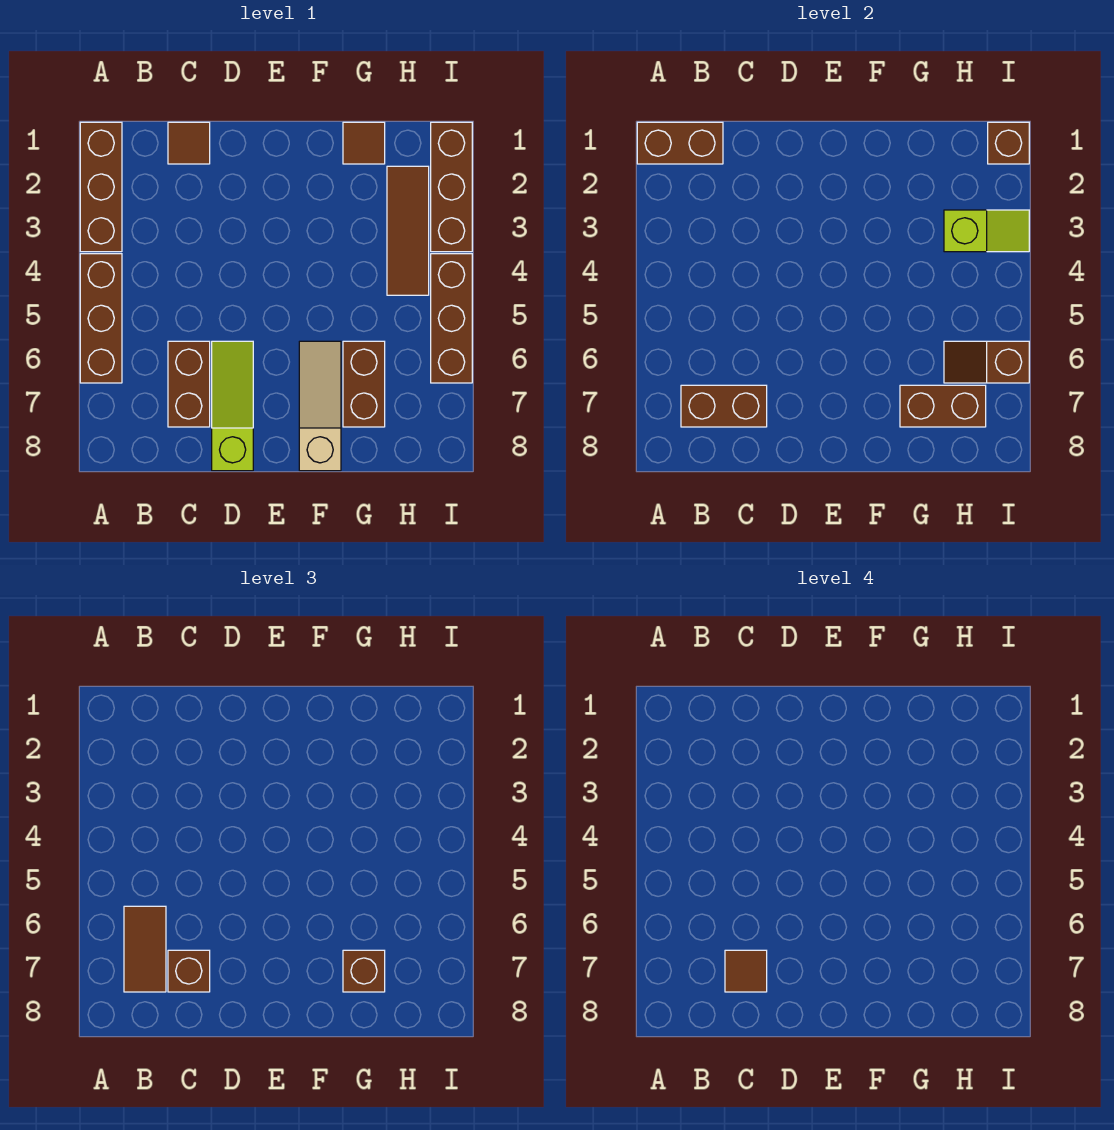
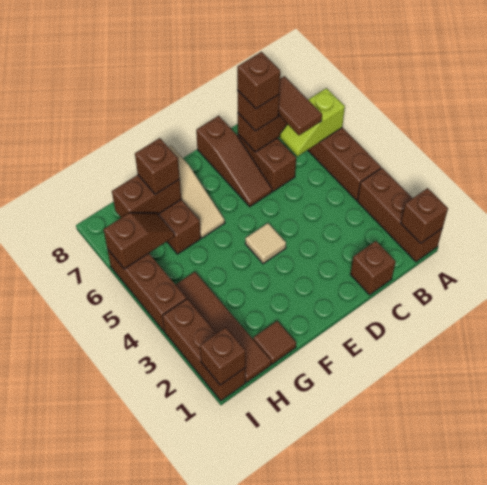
brown brick A1:B1 level 2 -> brown brick A1 level 2
brown tile C1 level 1 -> brown brick C1 level 1
brown tile C7 level 4 -> brown brick C7 level 4
lime slope D6:D8 level 1 top 8 -> brown slope D6:D8 level 1 top 8
none -> tan tile E4 level 1
brown tile H2:H4 level 1 -> brown tile H1:H4 level 1
lime slope H3:I3 level 2 top H -> lime slope A6:B6 level 2 top A

